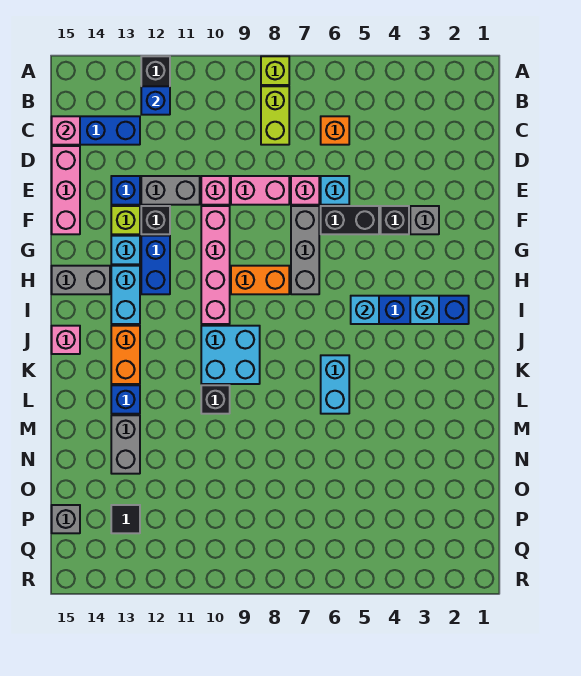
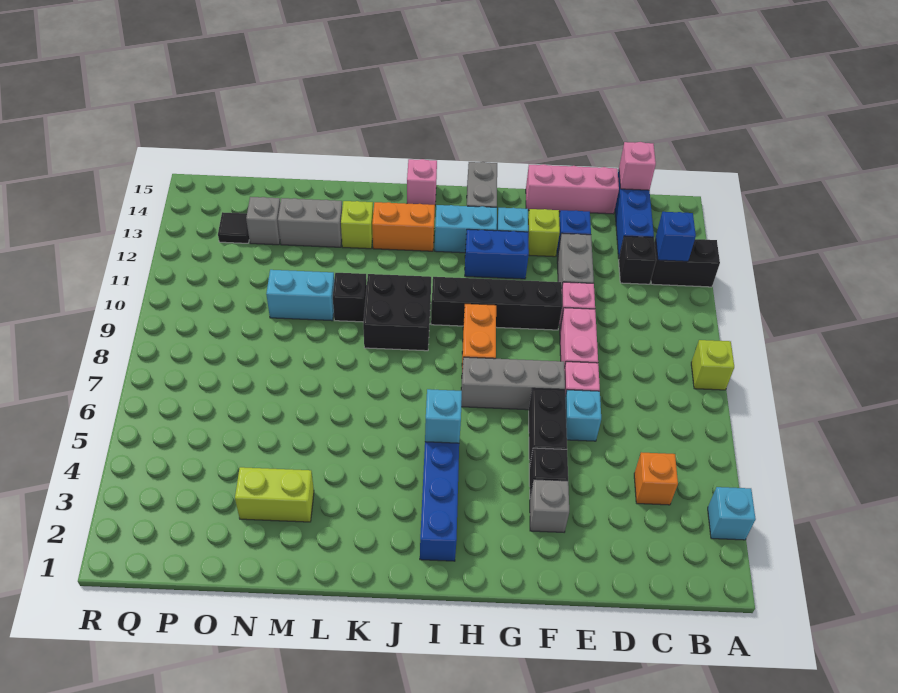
lime brick B8:C8 level 1 -> lime brick M3:N3 level 1
orange brick C6 level 1 -> orange brick C4 level 1
pink brick F10:I10 level 1 -> black brick F10:I10 level 1
black brick F12 level 1 -> black brick C12 level 1
cyan brick I3 level 2 -> cyan brick A3 level 1
cyan brick J9:K10 level 1 -> black brick J9:K10 level 1
cyan brick K6:L6 level 1 -> cyan brick M10:N10 level 1
blue brick L13 level 1 -> lime brick L13 level 1
grey brick P15 level 1 -> grey brick O13 level 1

